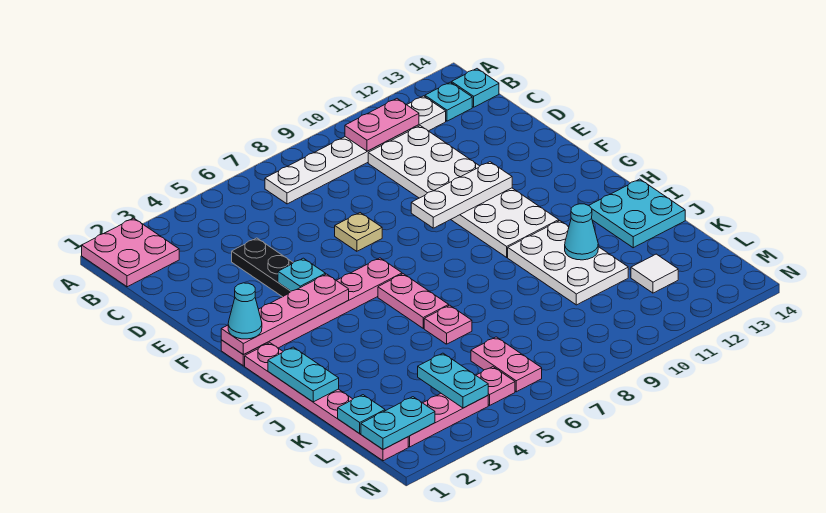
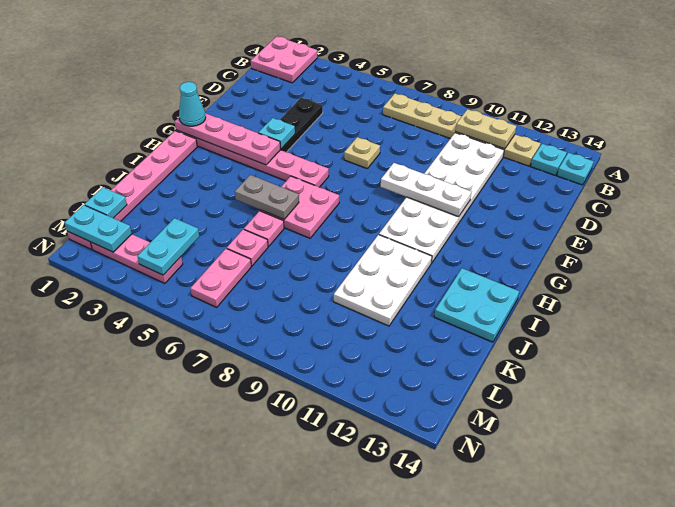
white plate B7:B12 level 1 -> tan plate B7:B12 level 1
pink plate B10:B11 level 2 -> tan plate B10:B11 level 2
pink plate H6:I6 level 1 -> pink plate H6:I7 level 1
cyan plate I1:J1 level 2 -> none
none -> grey plate I5:I6 level 2
cyan cone J11 level 2 -> none
white tile L12 level 1 -> none
pink plate M5 level 1 -> pink plate K6 level 1

